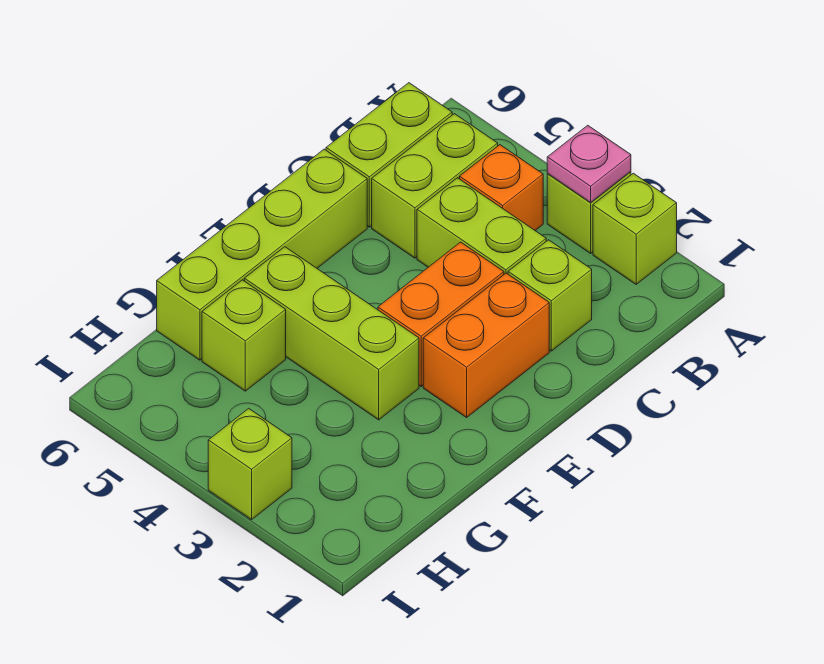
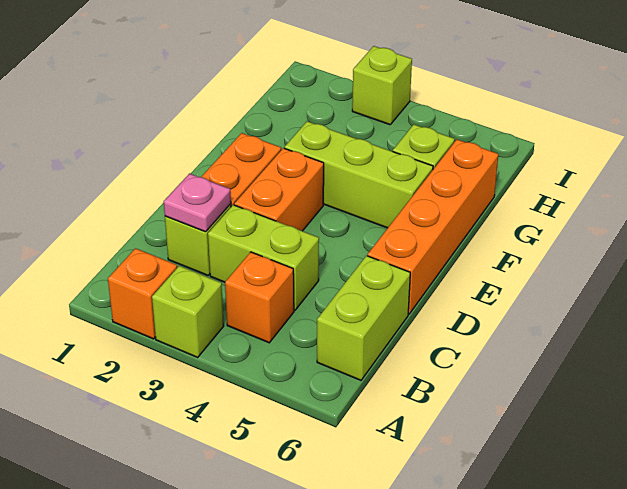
lime brick A2 level 1 -> orange brick A2 level 1
pink plate A3 level 2 -> pink plate C2 level 2
lime brick B5:C5 level 1 -> none
lime brick D6:G6 level 1 -> orange brick D6:G6 level 1

